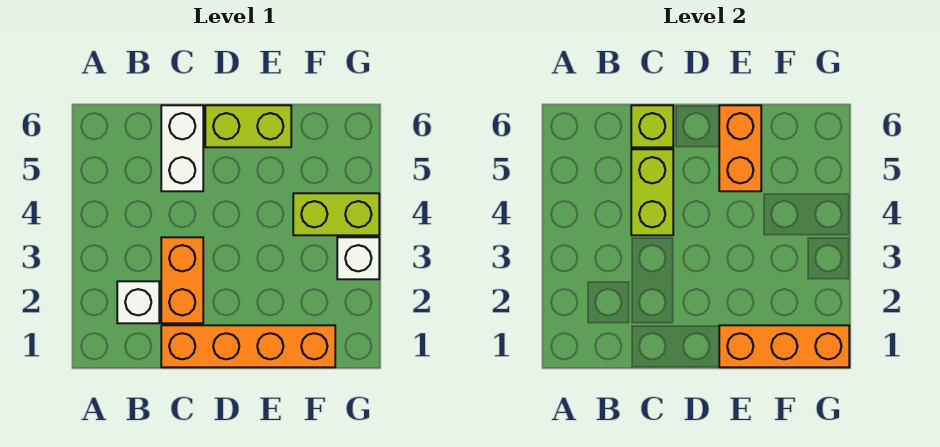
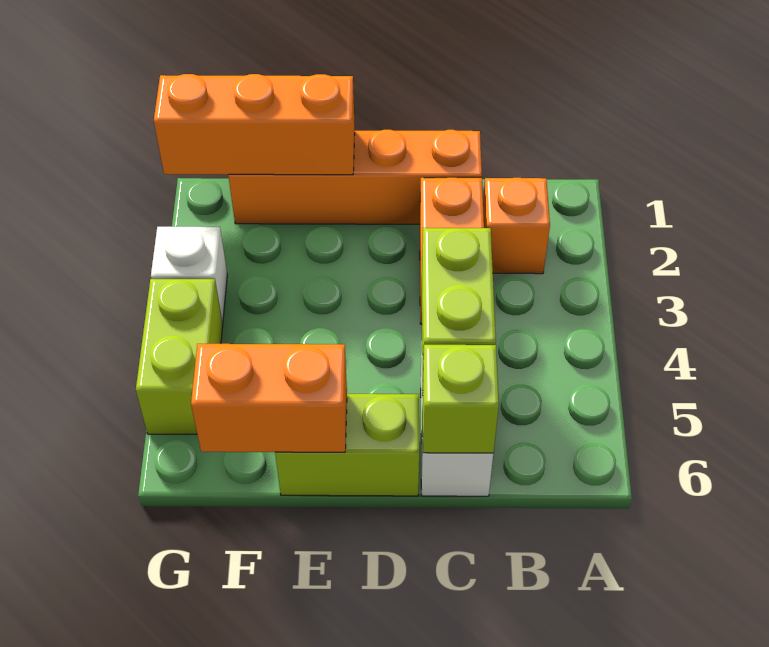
white brick B2 level 1 -> orange brick B2 level 1
orange brick E5:E6 level 2 -> orange brick E6:F6 level 2
lime brick F4:G4 level 1 -> lime brick G4:G5 level 1

